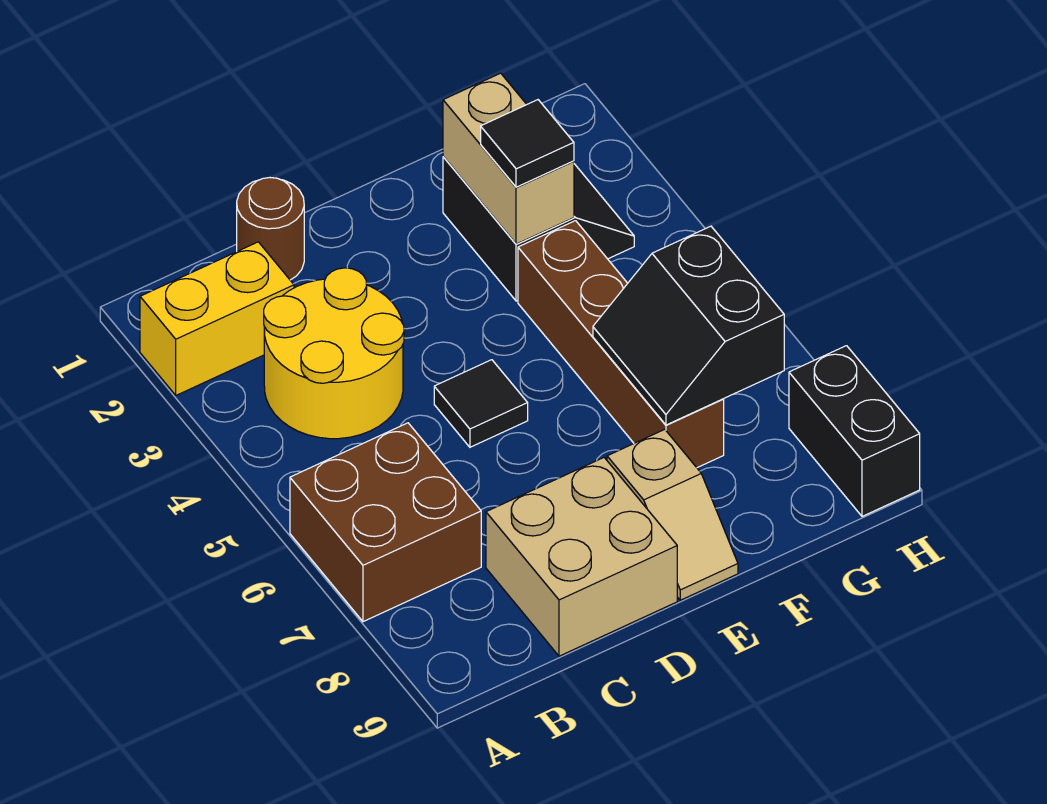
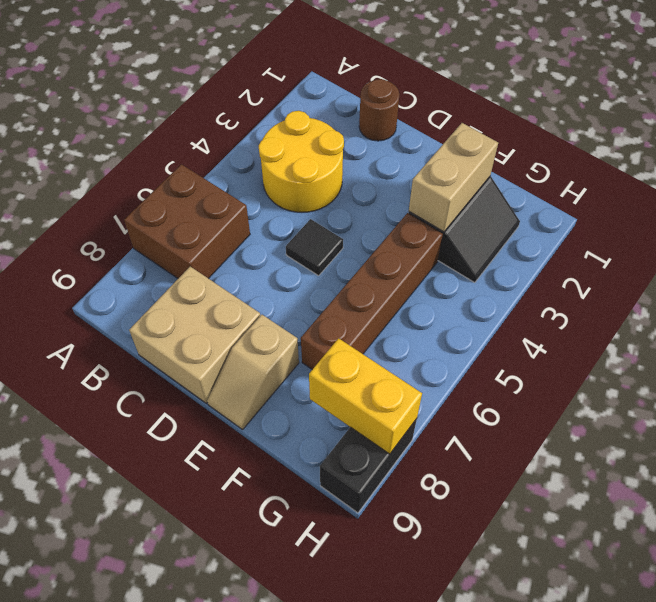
yellow brick A2:B2 level 1 -> yellow brick G8:H8 level 2
black tile F3 level 3 -> none
black slope F6:G7 level 2 top G -> none

